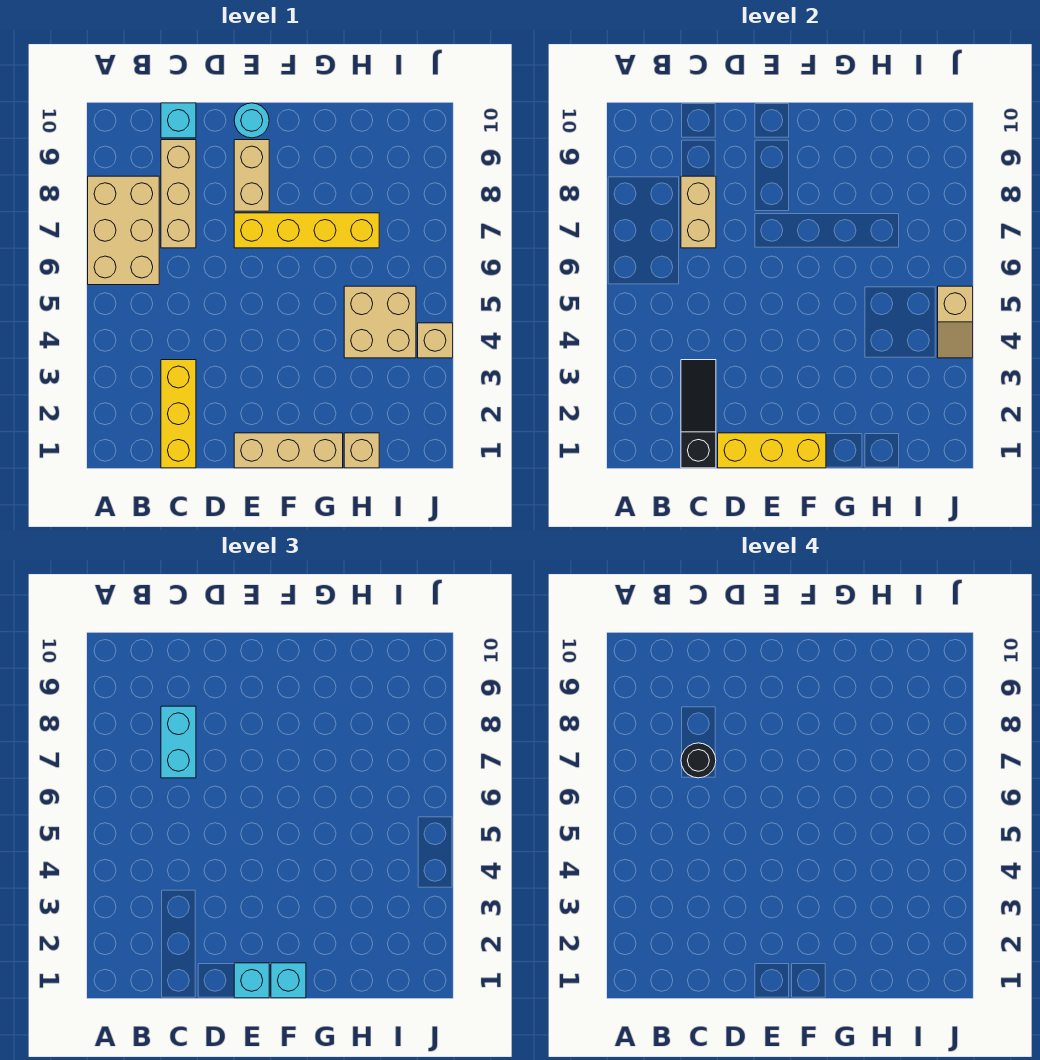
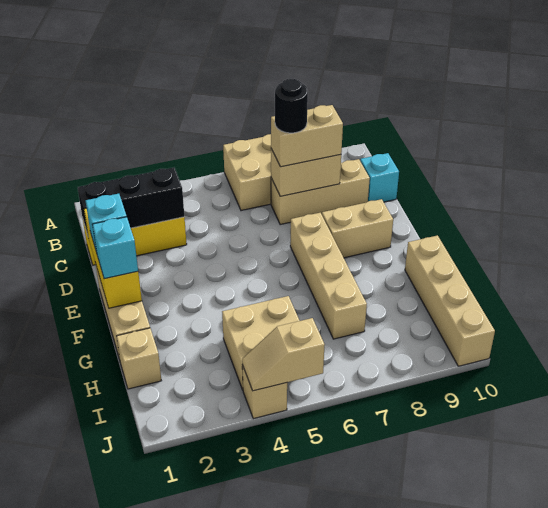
black slope C1:C3 level 2 top 1 -> black brick C1:C3 level 2
cyan brick C7:C8 level 3 -> tan brick C7:C8 level 3
yellow brick E7:H7 level 1 -> tan brick E7:H7 level 1
cyan round brick E10 level 1 -> none
none -> tan brick G10:J10 level 1

